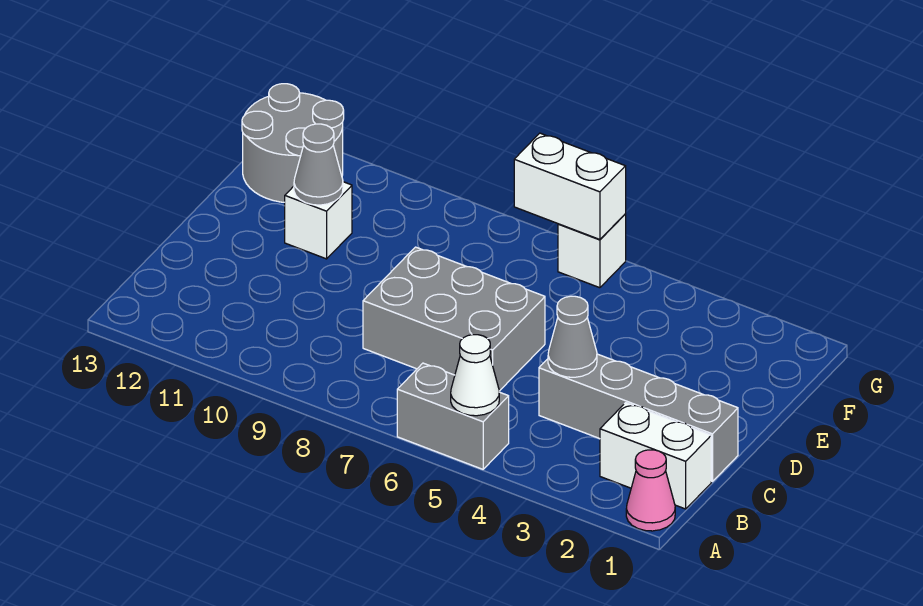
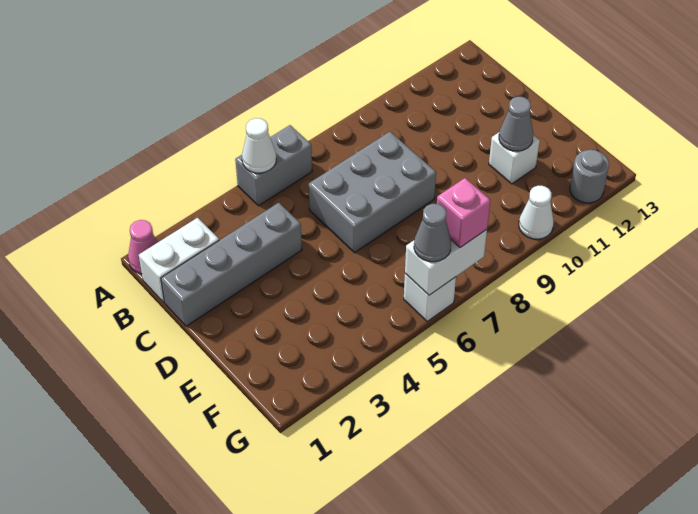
grey cone C4 level 2 -> grey cone G6 level 3
grey round brick F12:G13 level 1 -> grey round brick G12 level 1
none -> pink brick G7 level 3
none -> white cone G10 level 1

